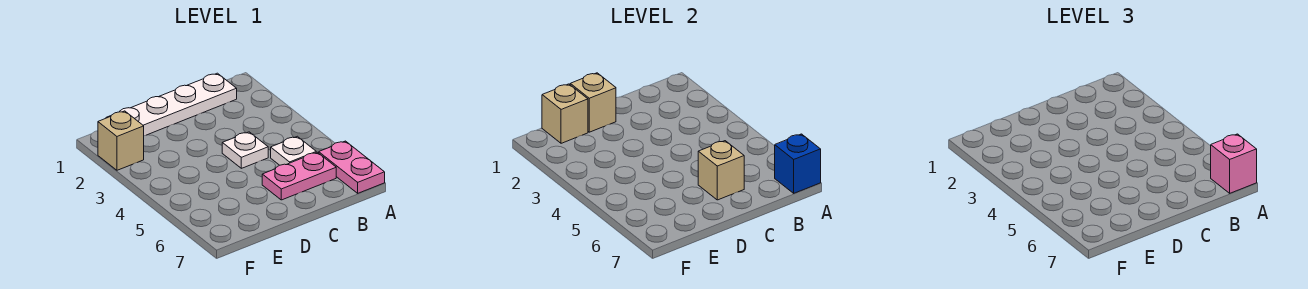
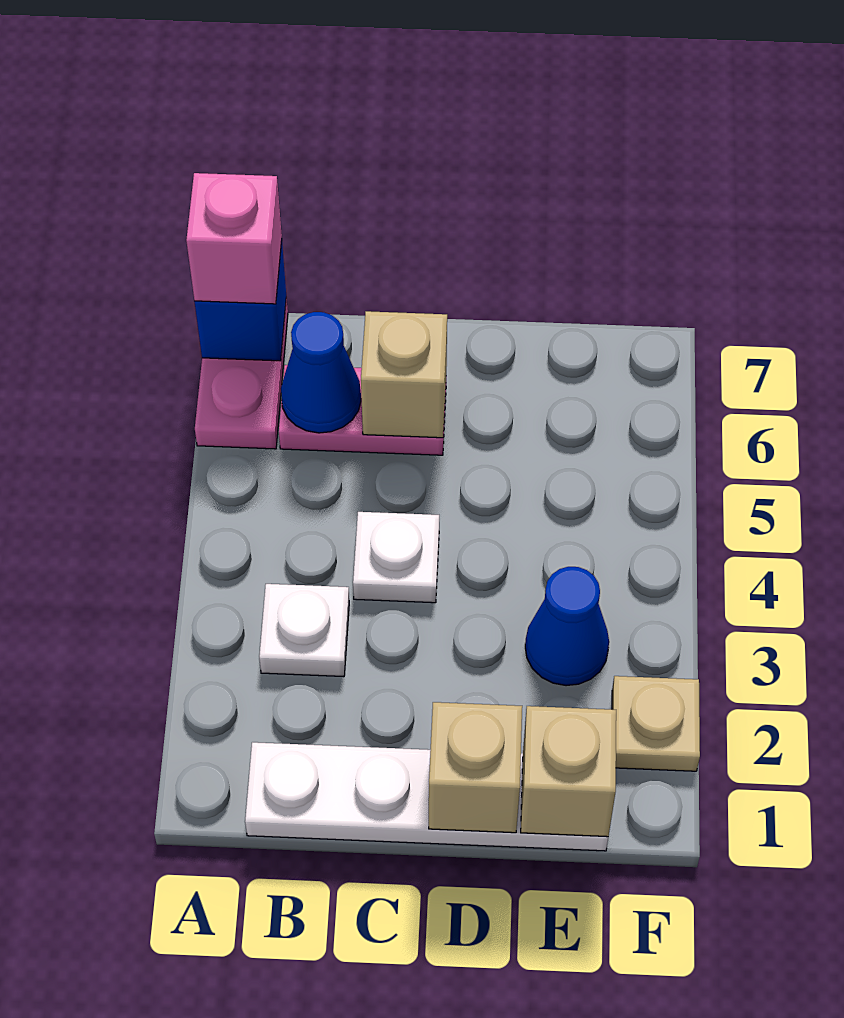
white plate B5 level 1 -> white plate B3 level 1
none -> blue cone B6 level 2
none -> blue cone E3 level 1
tan brick F2 level 1 -> tan plate F2 level 1

